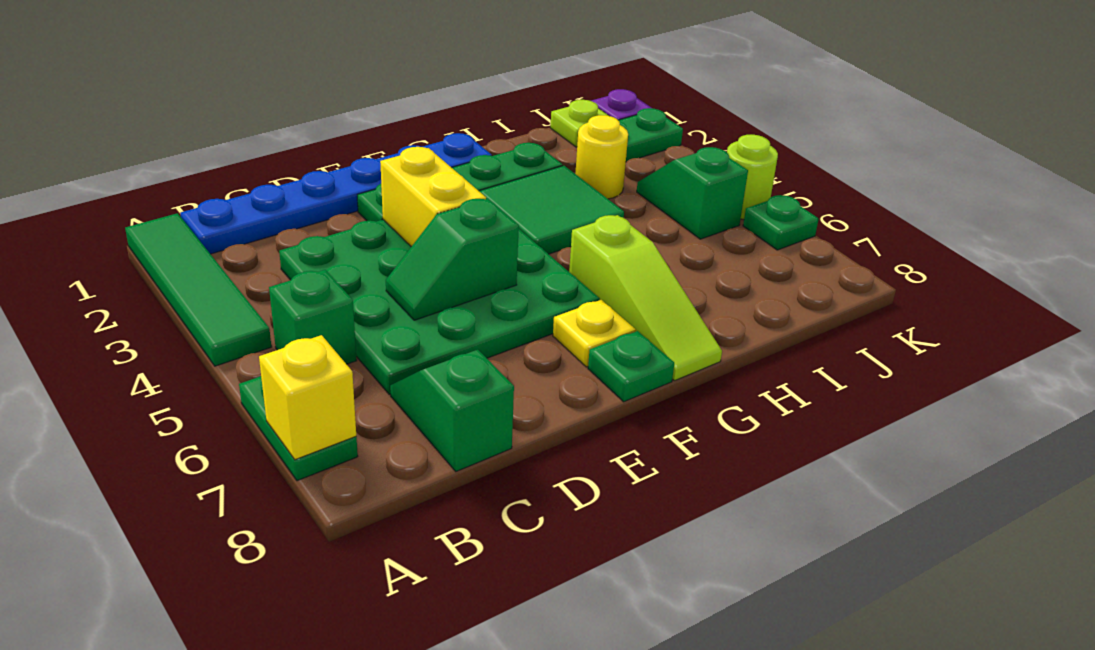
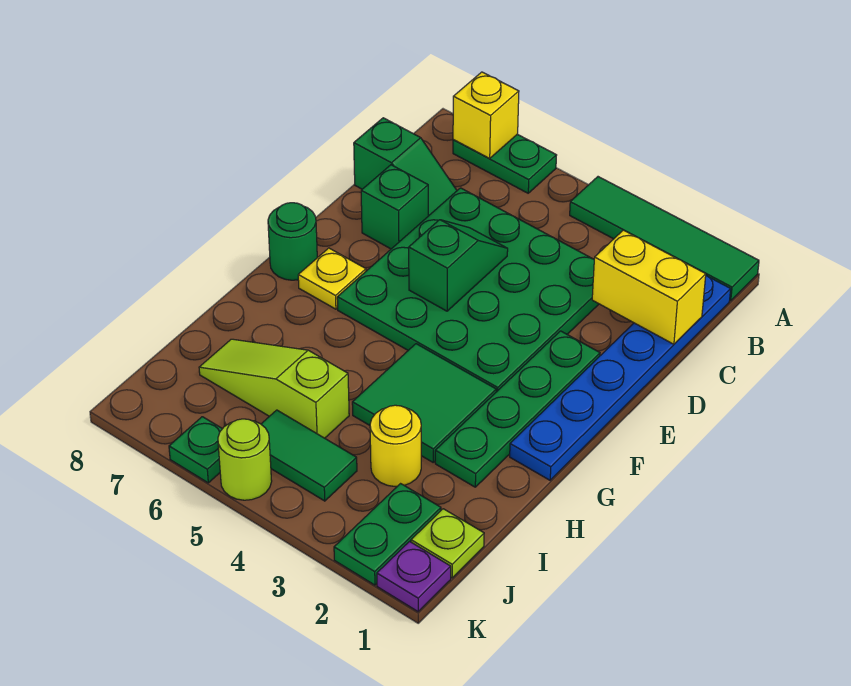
green brick B5 level 1 -> green brick D7 level 1
yellow brick E3:E4 level 2 -> yellow brick C1:C2 level 2
green plate F8 level 1 -> green round brick F8 level 1
lime slope G6:G8 level 1 top 6 -> lime slope I5:I7 level 1 top 5
green slope J4:J5 level 1 top 5 -> green tile J4:J5 level 1

